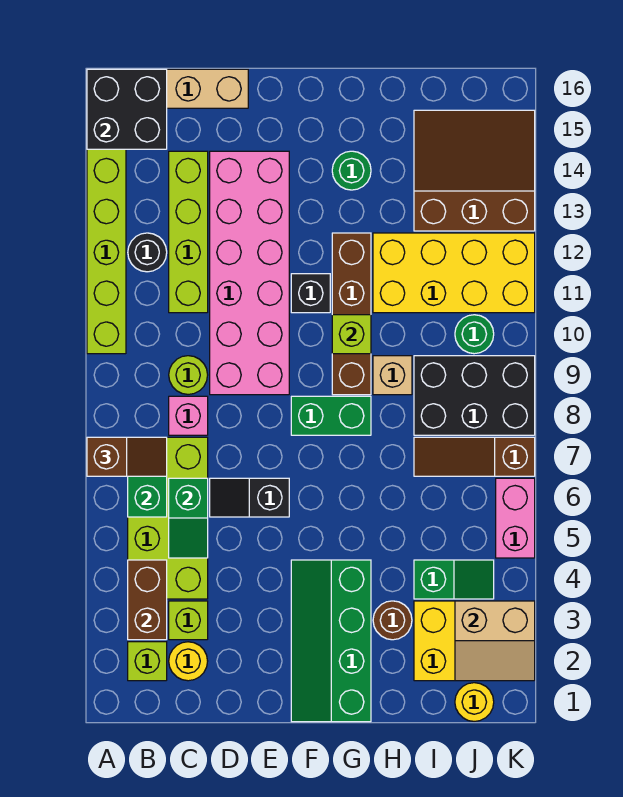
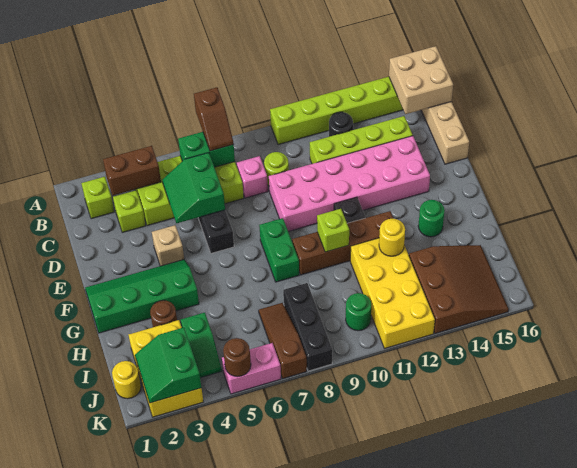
black brick A15:B16 level 2 -> tan brick A15:B16 level 2
yellow round brick C2 level 1 -> yellow round brick H12 level 2
green slope C5:C6 level 2 top 6 -> green slope C5:D6 level 2 top 6
tan brick H9 level 1 -> tan brick E4 level 1
black brick I8:K9 level 1 -> black brick I8:K8 level 1
tan slope J2:K3 level 2 top 3 -> green slope J2:K3 level 2 top 3
none -> brown round brick K5 level 2

